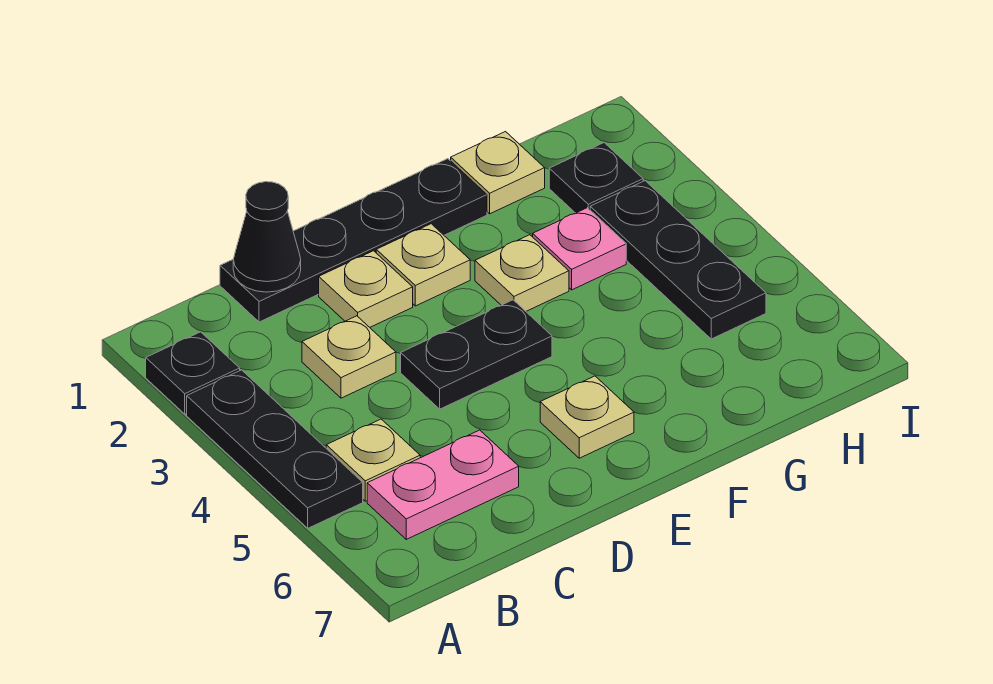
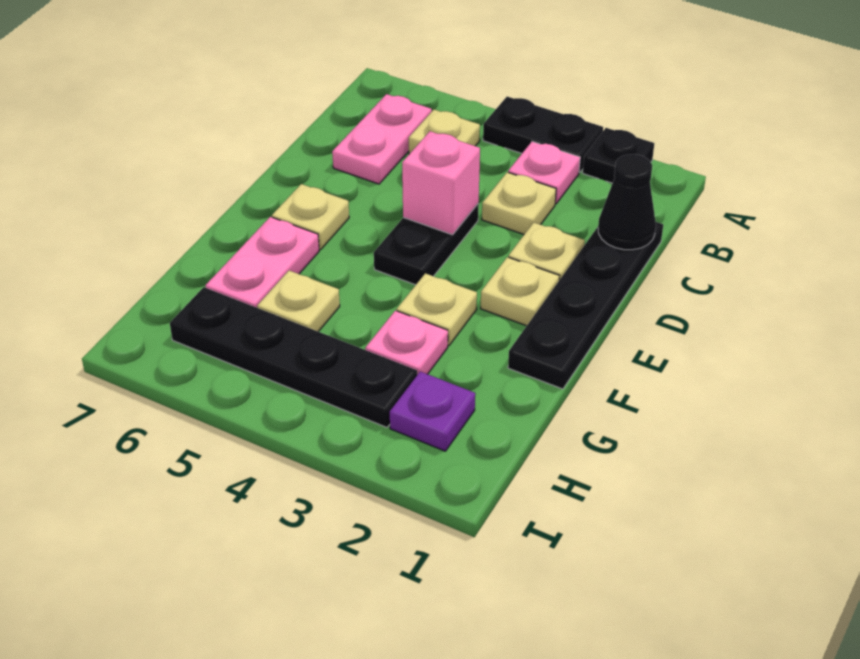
black plate A3:A5 level 1 -> black plate A3:A4 level 1
none -> pink plate B3 level 1
none -> pink brick D4 level 2
none -> pink plate F6:G6 level 1
tan plate G1 level 1 -> tan plate G5 level 1
black plate H2 level 1 -> purple plate H2 level 1
black plate H3:H5 level 1 -> black plate H3:H6 level 1

